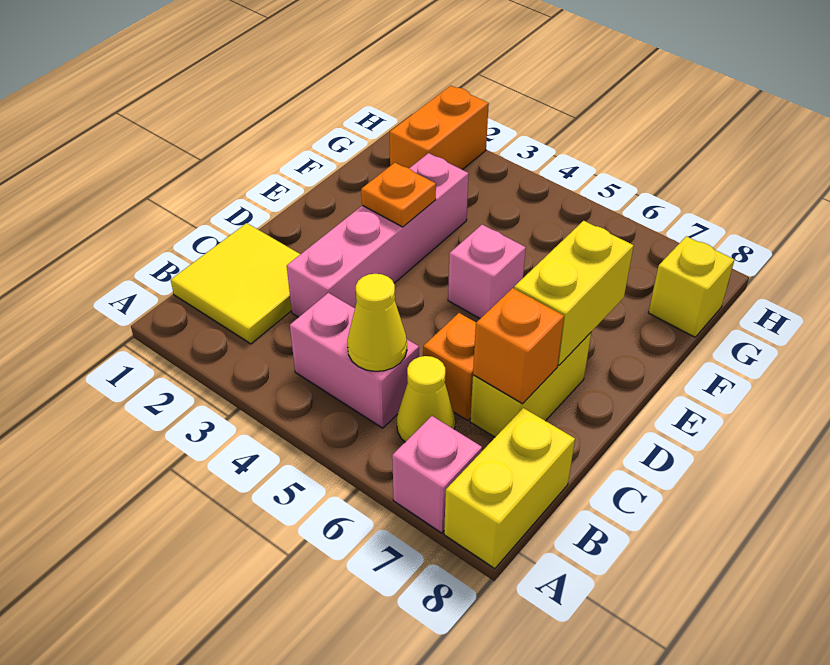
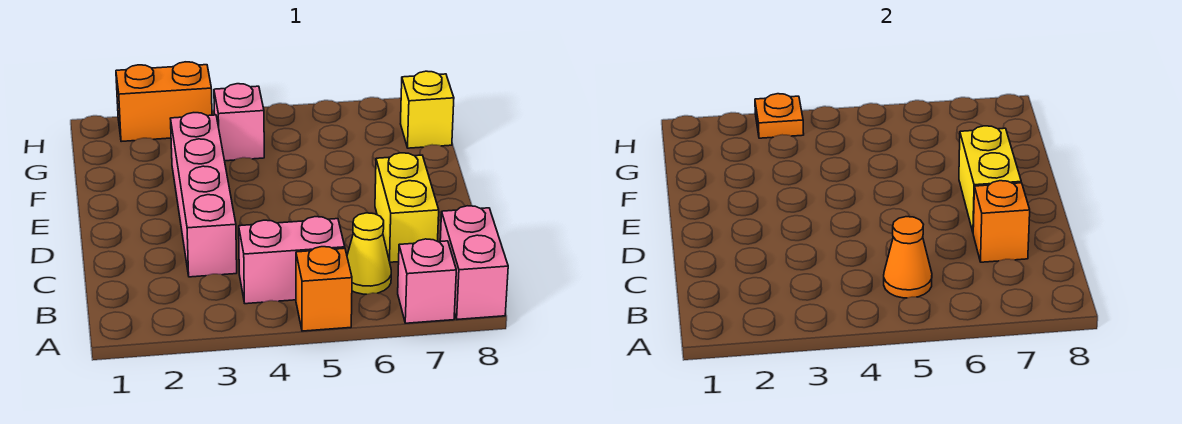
yellow brick A8:B8 level 1 -> pink brick A8:B8 level 1
yellow tile B1:C2 level 1 -> none
yellow cone B5 level 2 -> orange cone B5 level 2
orange brick C6 level 1 -> orange brick A5 level 1
orange plate E3 level 2 -> orange plate H3 level 2
pink brick E5 level 1 -> pink brick G4 level 1
orange brick G2:H2 level 1 -> orange brick H2:H3 level 1

